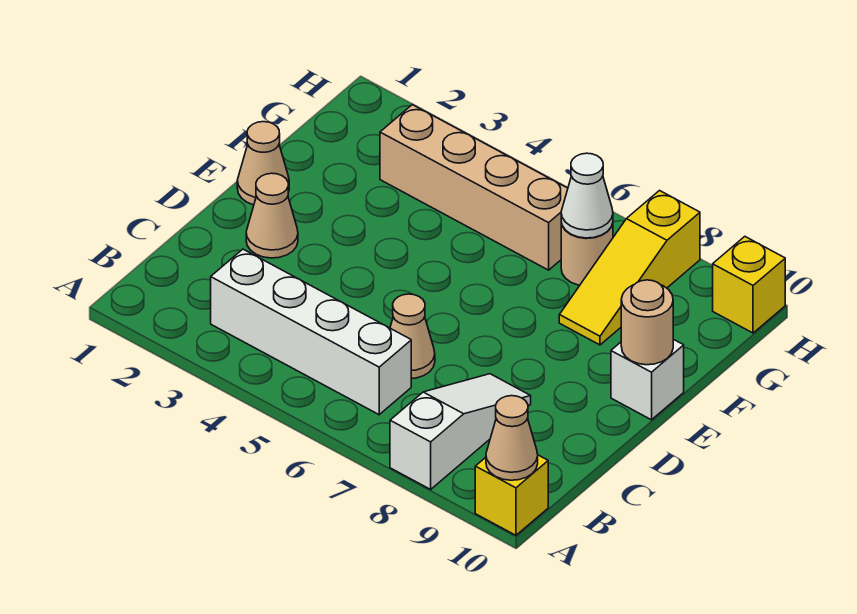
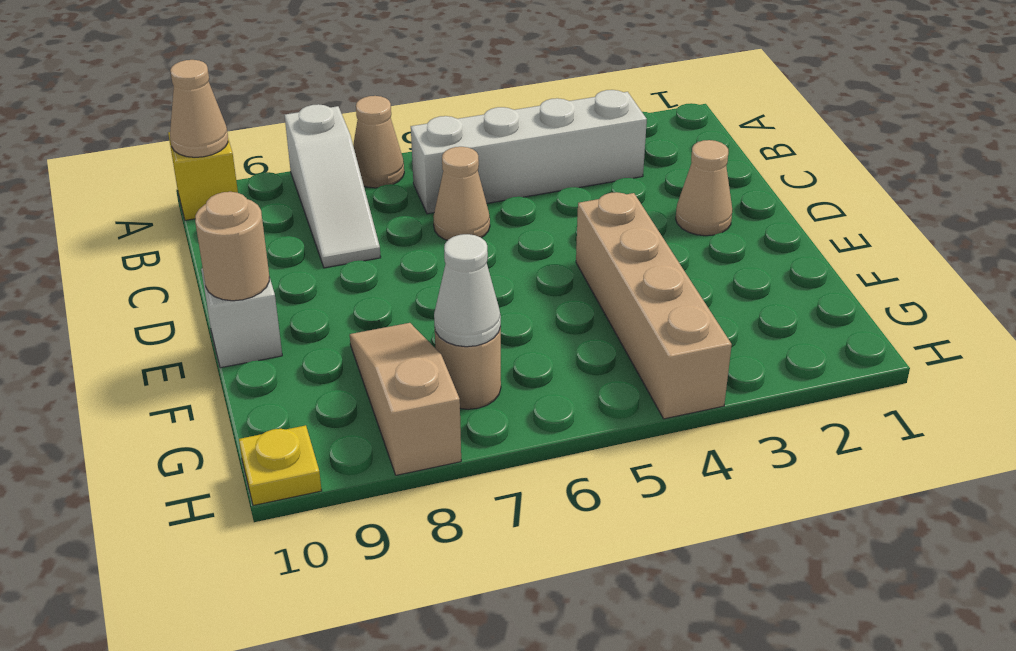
tan cone E1 level 1 -> tan cone A7 level 1
yellow slope F8:H8 level 1 top H -> tan slope F8:H8 level 1 top H
tan brick G3:G6 level 1 -> tan brick E4:H4 level 1
yellow brick H10 level 1 -> yellow plate H10 level 1

